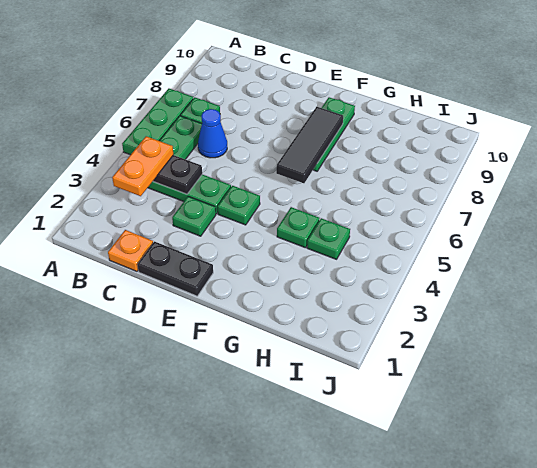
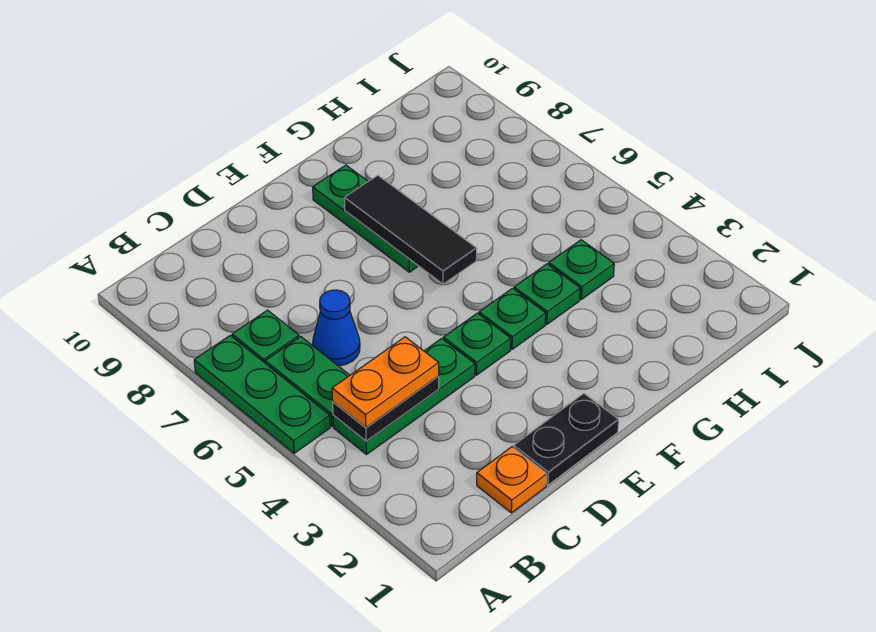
orange plate B3:B4 level 3 -> orange plate B4:C4 level 3
green plate D3 level 1 -> green plate F4 level 1

